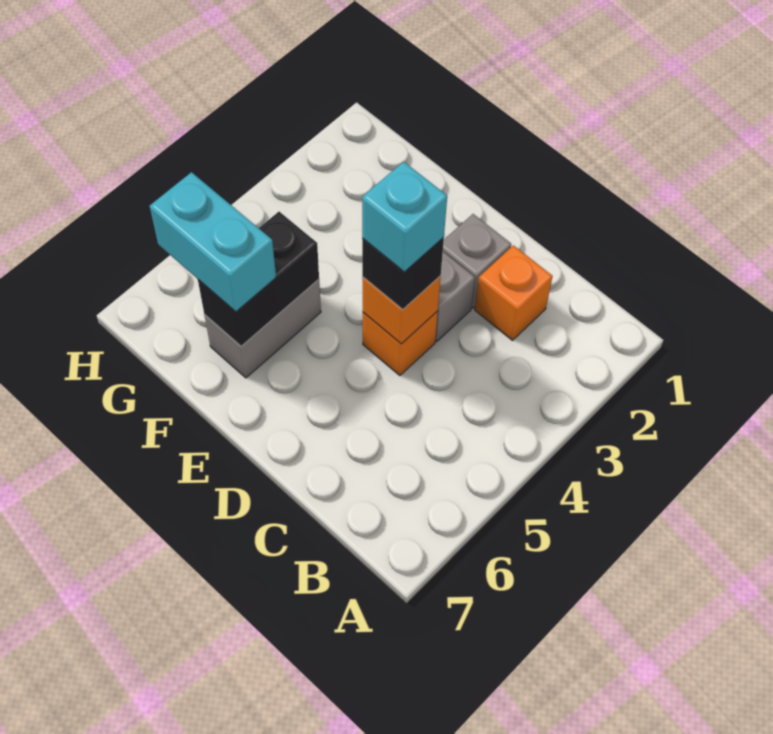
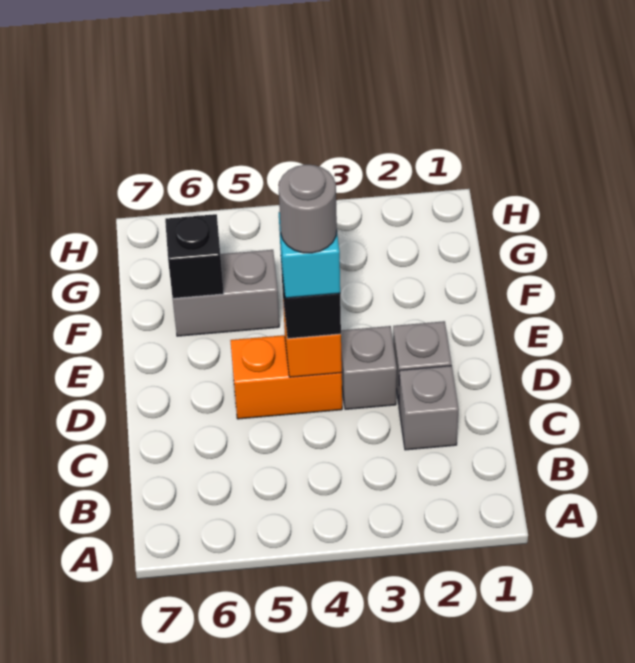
orange brick C2 level 1 -> grey brick C2 level 1
orange brick D4 level 1 -> orange brick D4:D5 level 1
none -> grey round brick D4 level 5
black brick F5:F6 level 2 -> black brick F6 level 2
cyan brick F6:G6 level 3 -> none

